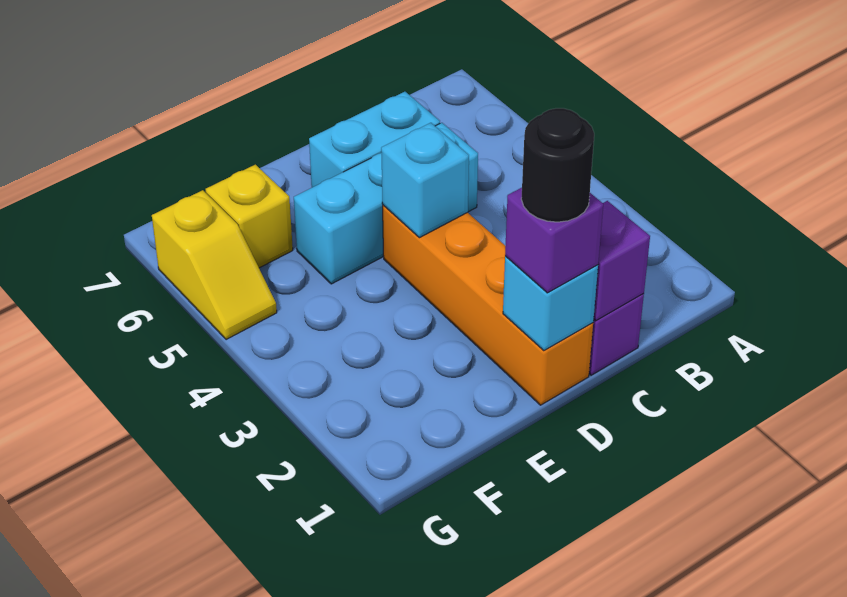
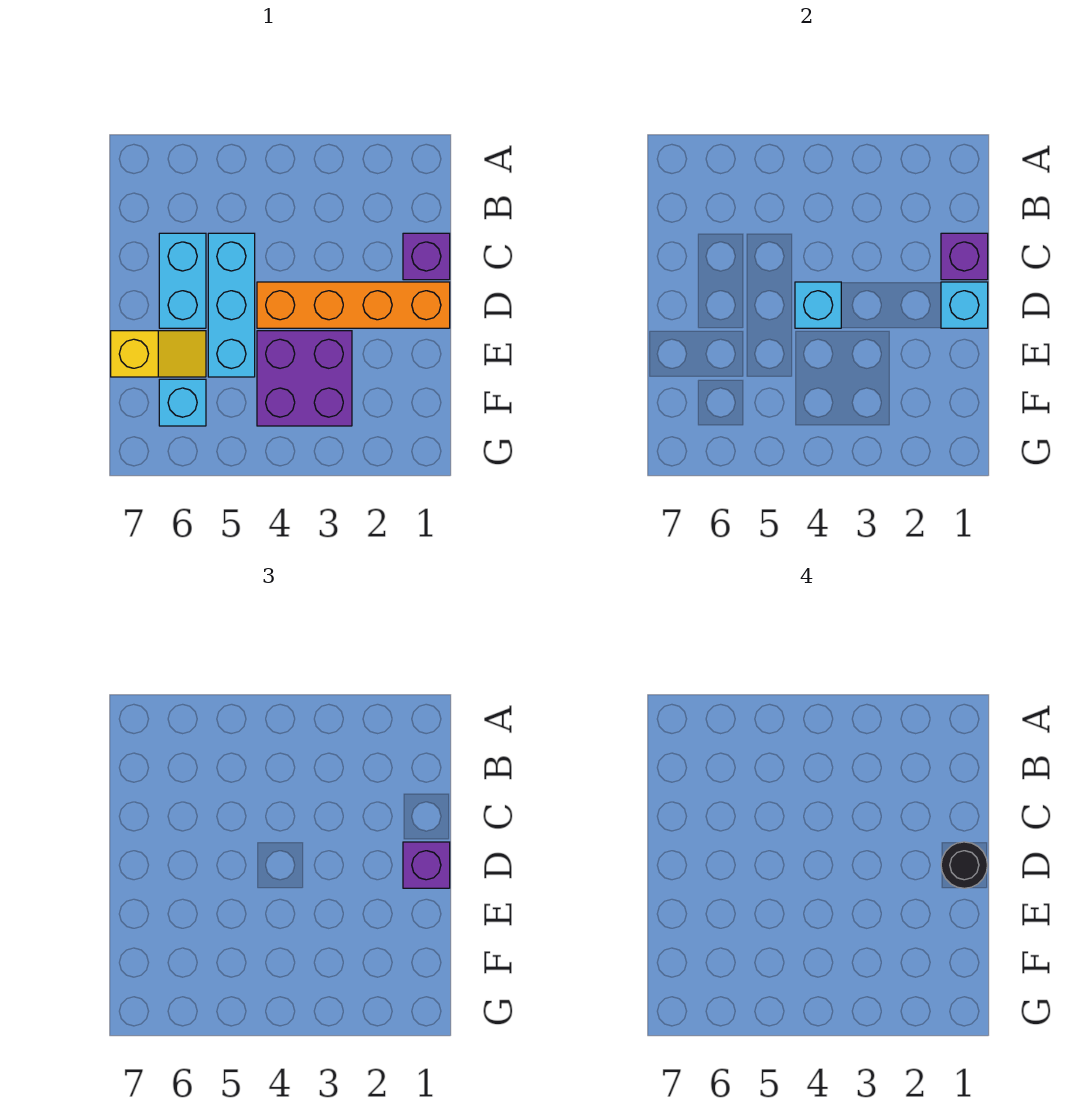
none -> purple brick E3:F4 level 1
yellow brick F6 level 1 -> cyan brick F6 level 1
yellow slope G5:G6 level 1 top 6 -> yellow slope E6:E7 level 1 top 7

